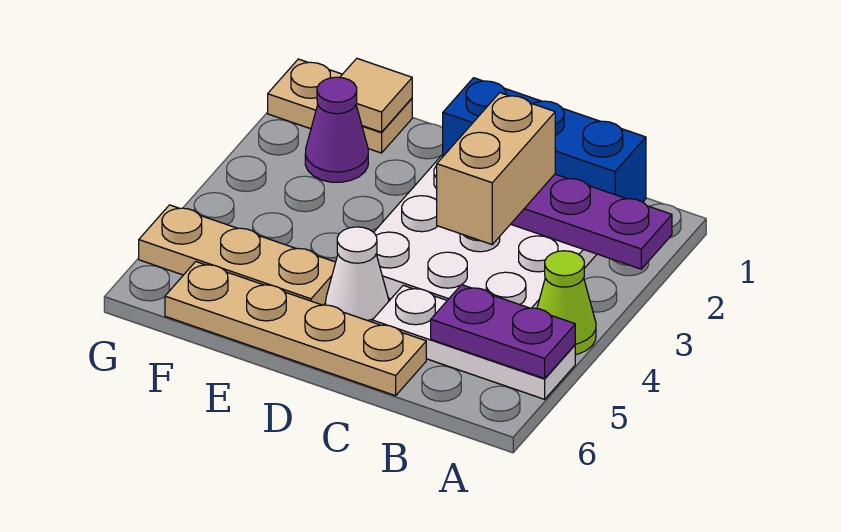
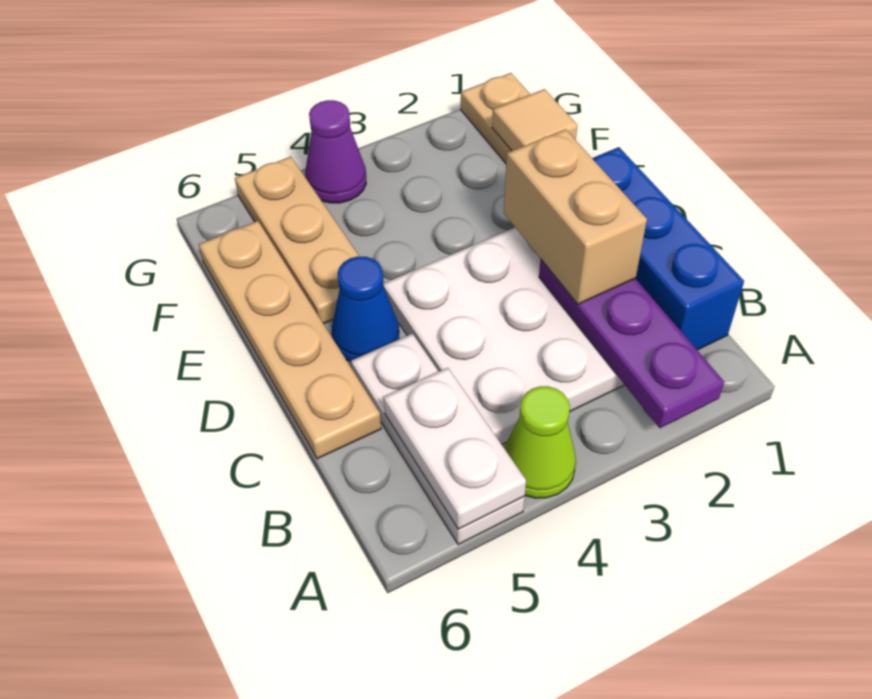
purple plate A5:B5 level 2 -> white plate A5:B5 level 2
tan brick C2:C3 level 3 -> tan brick C2:D2 level 3
white cone D5 level 1 -> blue cone D5 level 1
purple cone F2 level 1 -> purple cone G4 level 1

